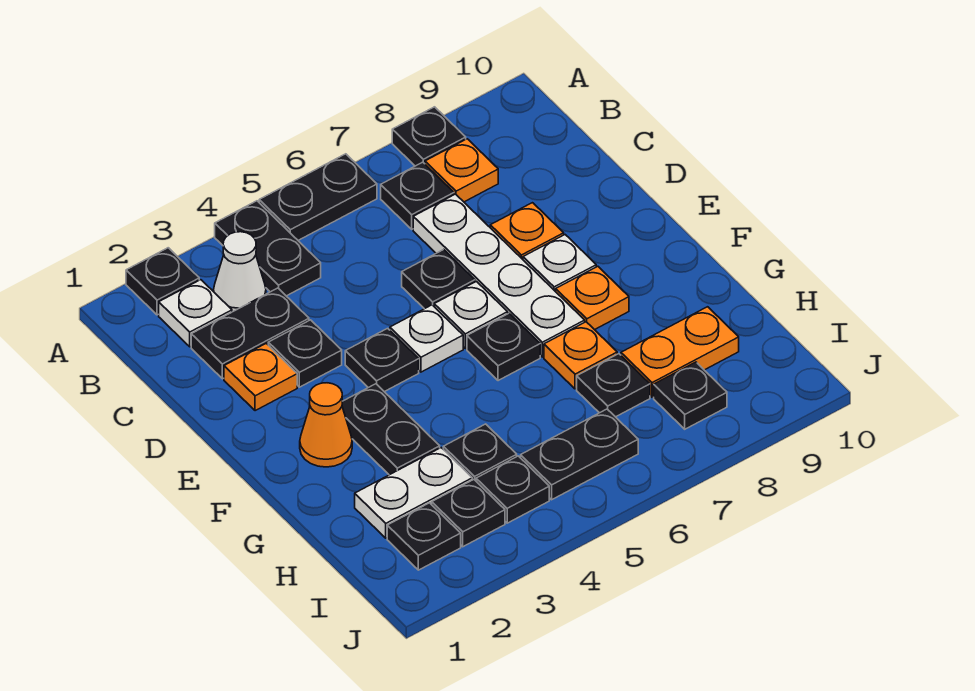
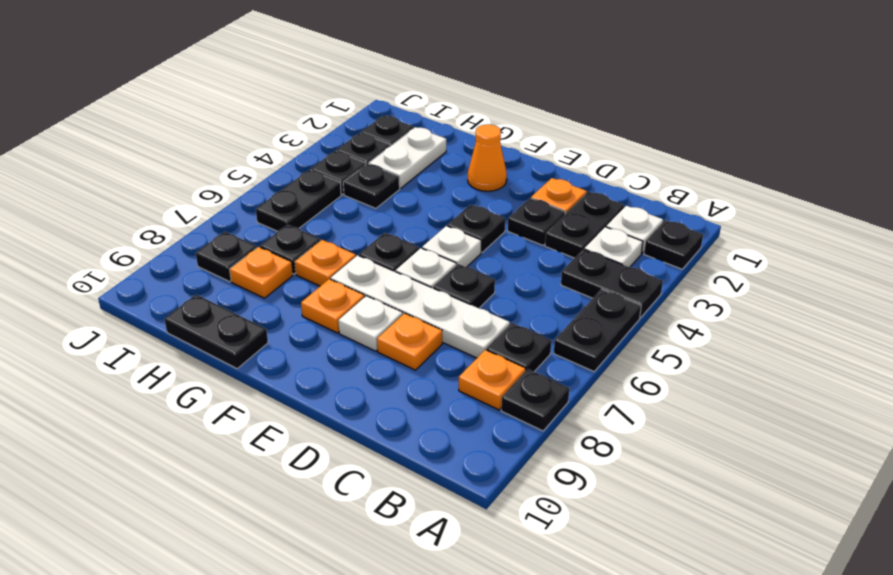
white cone B3 level 1 -> white plate B3 level 1
black plate F3:G3 level 1 -> black plate G10:H10 level 1
orange plate H8:H9 level 1 -> orange plate H8 level 1

